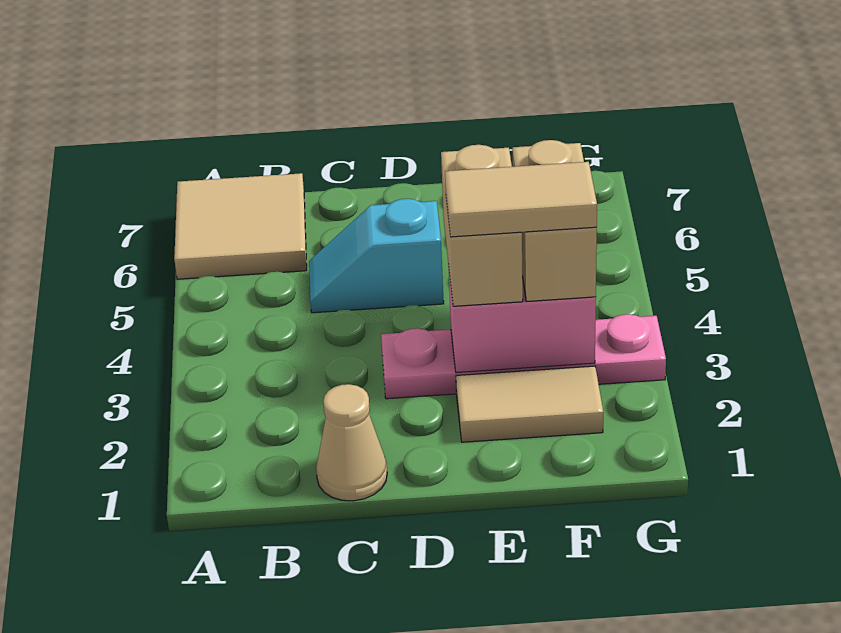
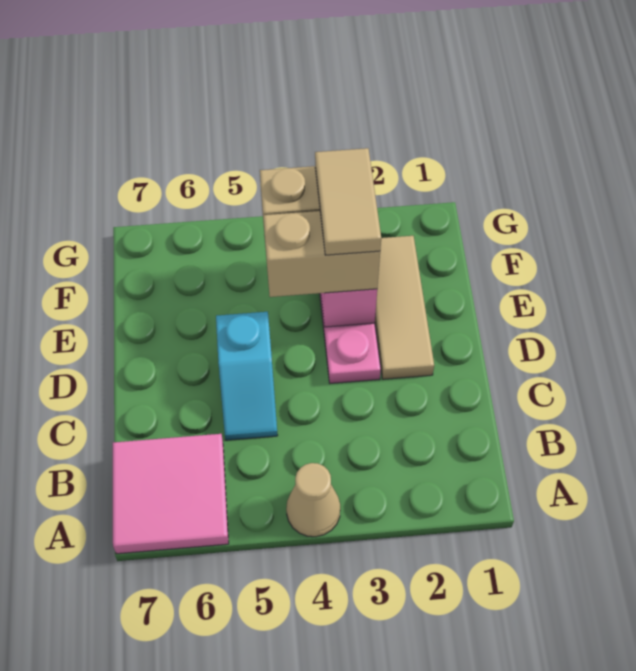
tan tile A6:B7 level 1 -> pink tile A6:B7 level 1
tan cone C1 level 1 -> tan cone A4 level 1
tan tile E2:F2 level 1 -> tan tile D2:F2 level 1

